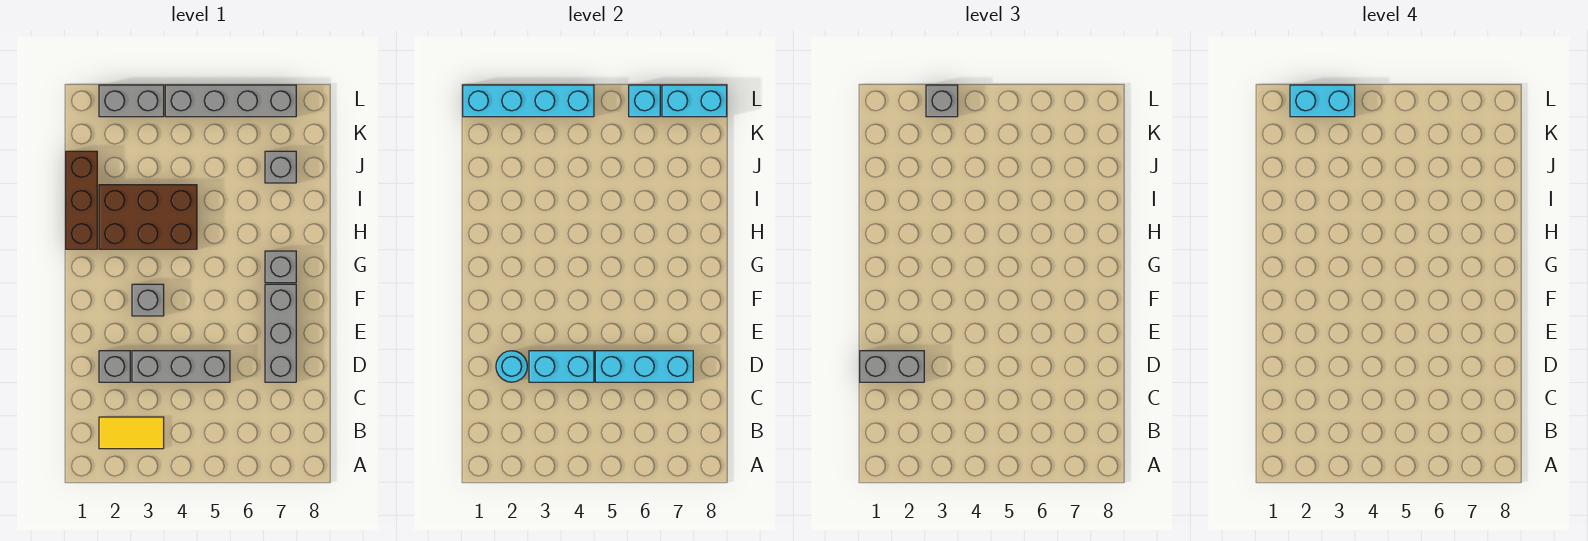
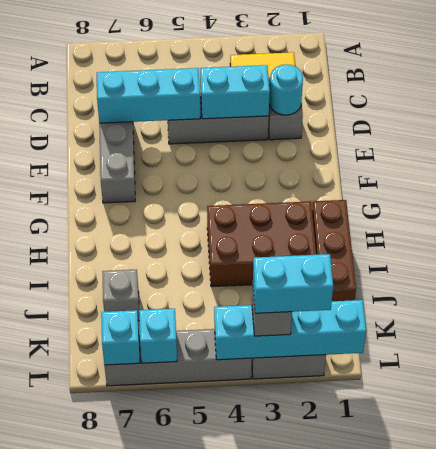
grey brick D1:D2 level 3 -> none
grey brick F3 level 1 -> none
grey brick G7 level 1 -> none
cyan brick L7:L8 level 2 -> cyan brick L7 level 2

